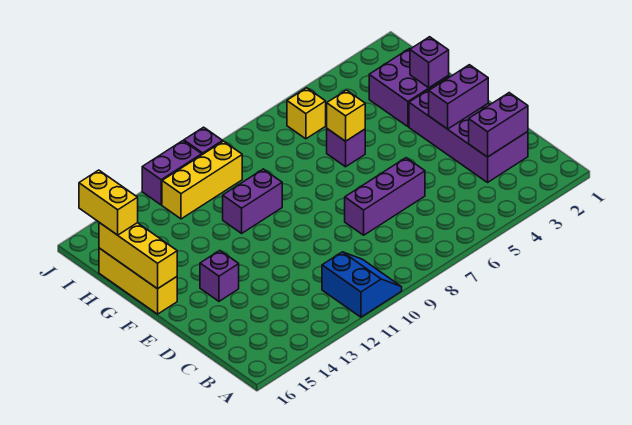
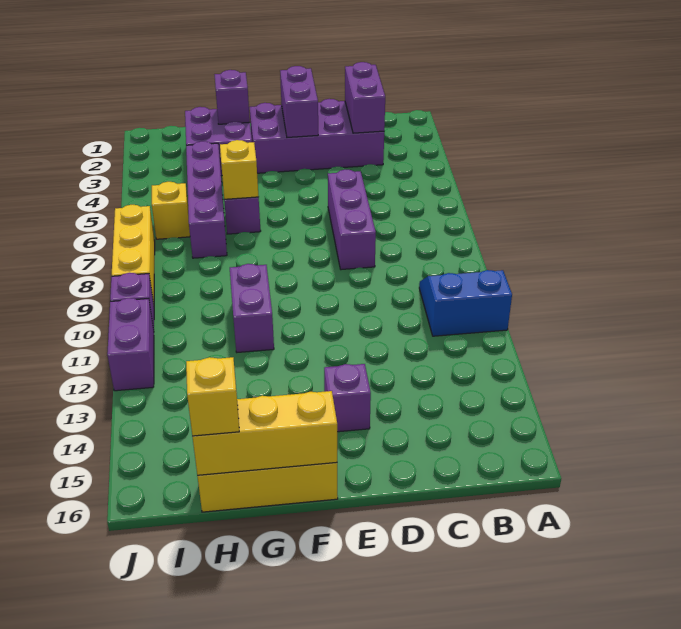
none -> purple brick H4:H7 level 1
yellow brick H16:I16 level 3 -> yellow brick H16 level 3
yellow brick I10:I12 level 1 -> yellow brick J7:J9 level 1

